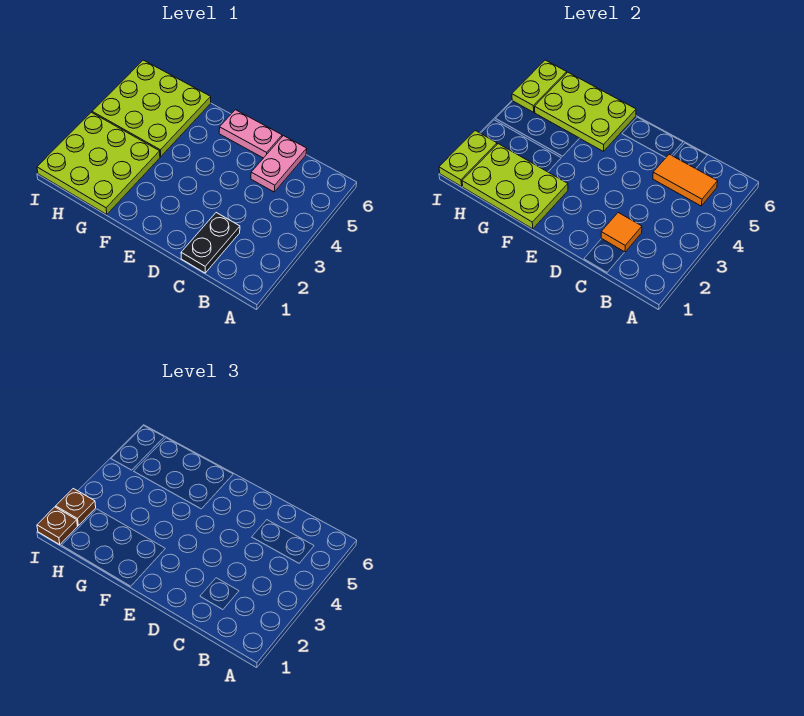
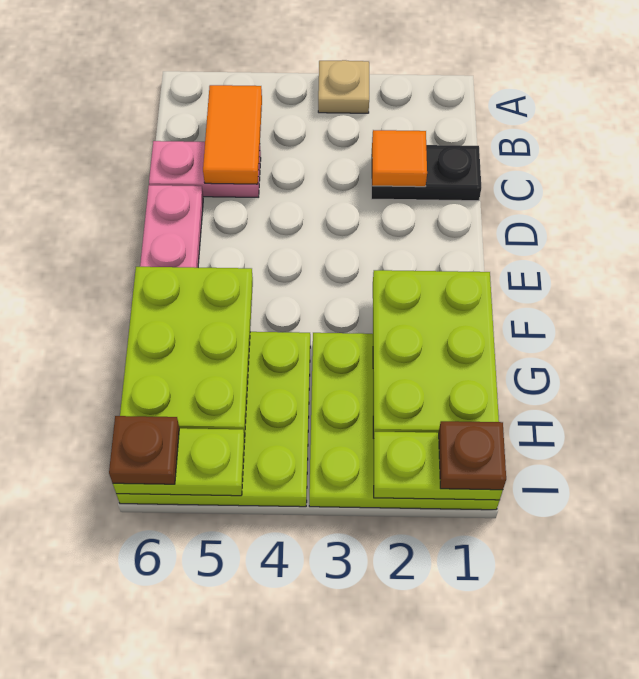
none -> tan plate A3 level 1
brown plate I2 level 3 -> brown plate I6 level 3

